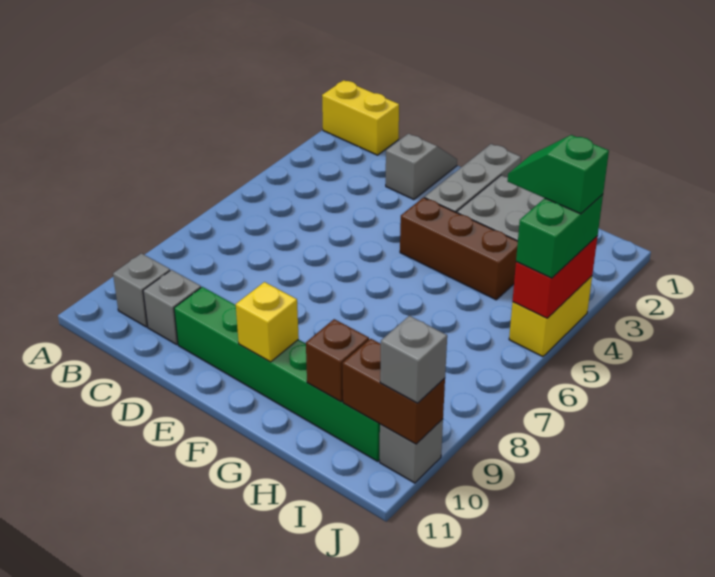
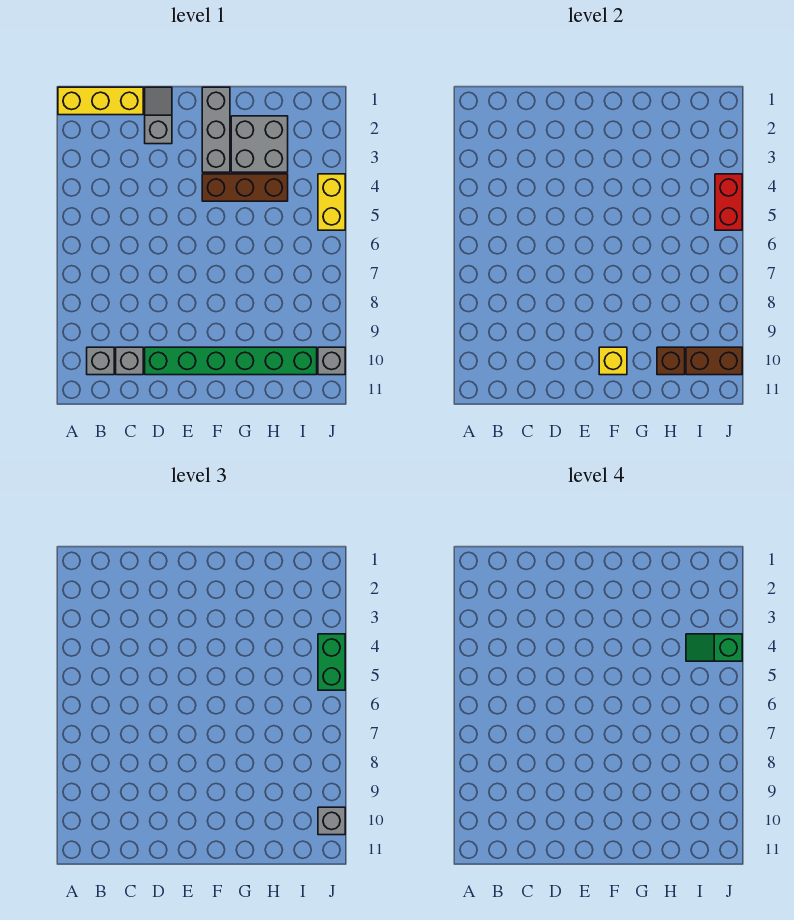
yellow brick A1:B1 level 1 -> yellow brick A1:C1 level 1

